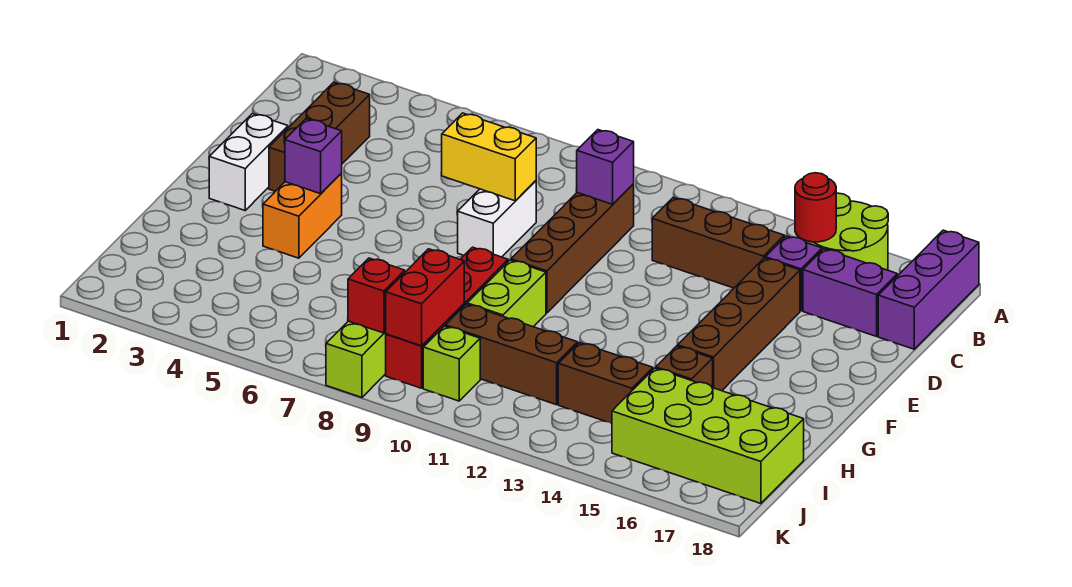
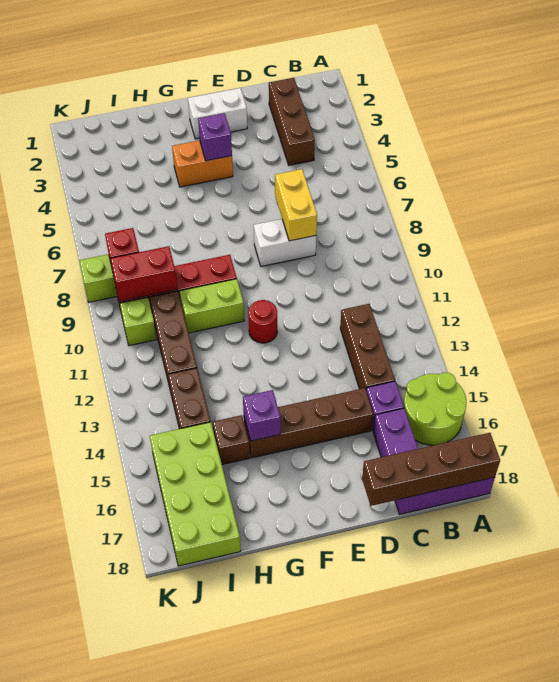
red round brick B15 level 2 -> red round brick F11 level 1
brown brick C3:E3 level 1 -> brown brick C2:C4 level 1
brown brick C10:F10 level 1 -> brown brick A18:D18 level 2
purple brick C10 level 2 -> purple brick G15 level 2

